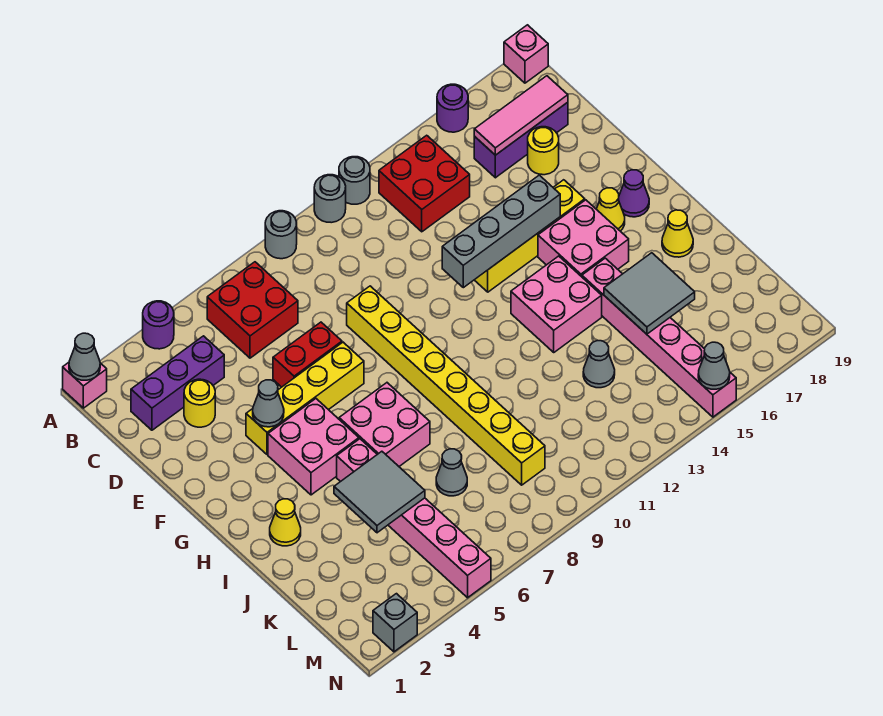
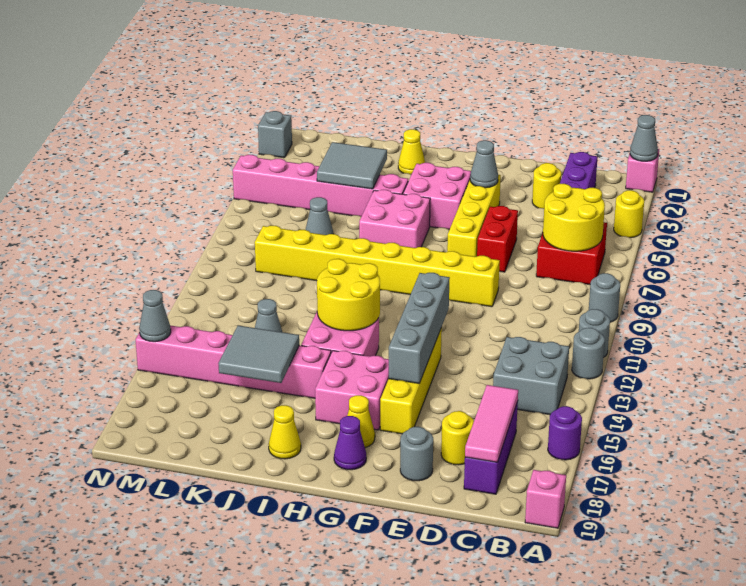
purple round brick A4 level 1 -> yellow round brick A4 level 1
none -> yellow round brick B6:C7 level 2
red brick B13:C14 level 1 -> grey brick B13:C14 level 1
none -> grey round brick E18 level 1
none -> yellow round brick H12:I13 level 2

